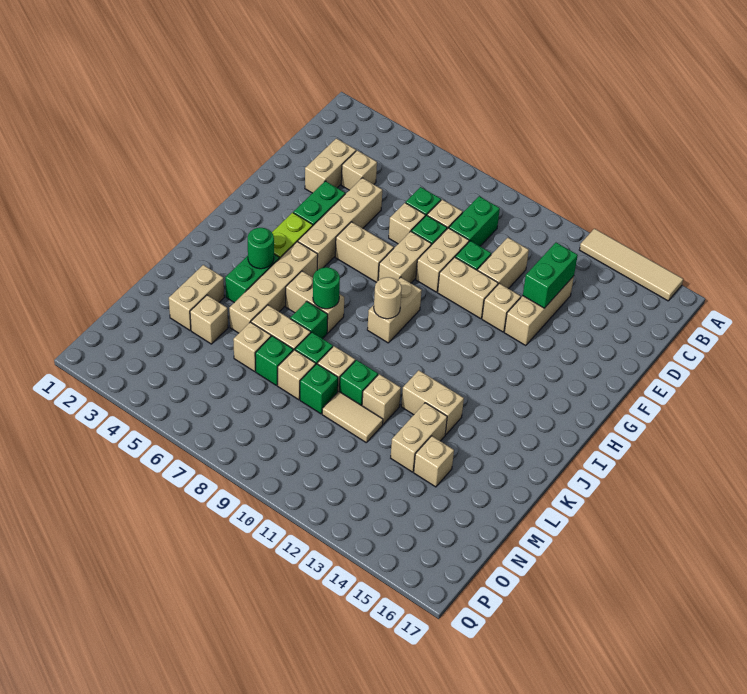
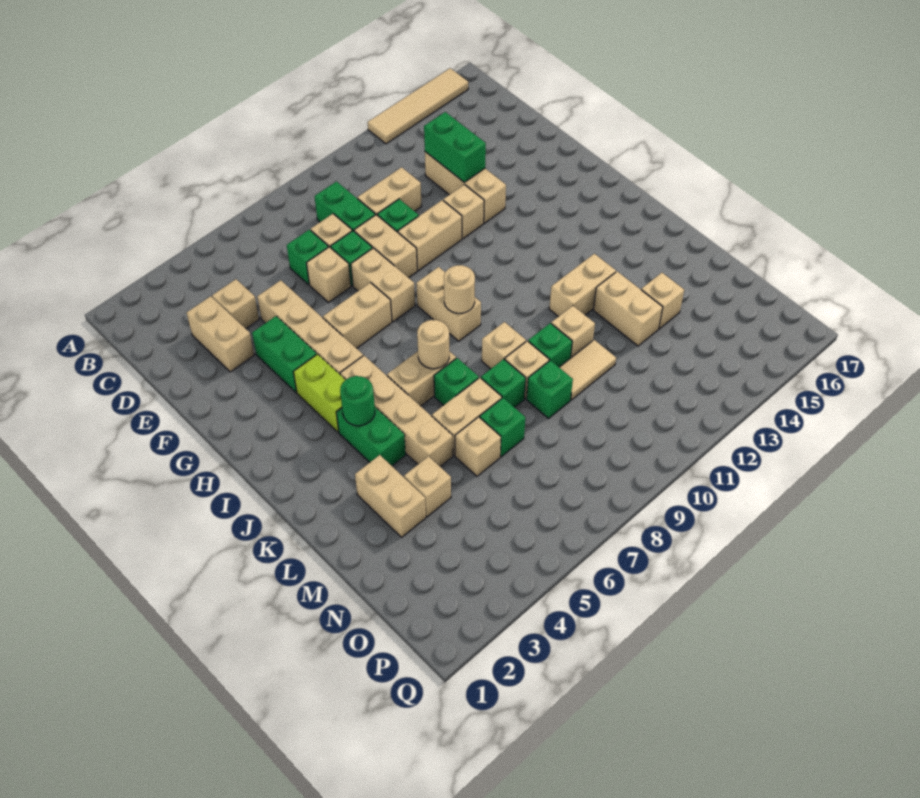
tan brick D11:E11 level 1 -> tan brick D10:D11 level 1
green round brick J7 level 2 -> tan round brick J7 level 2
tan brick M8 level 1 -> tan brick K9 level 1

